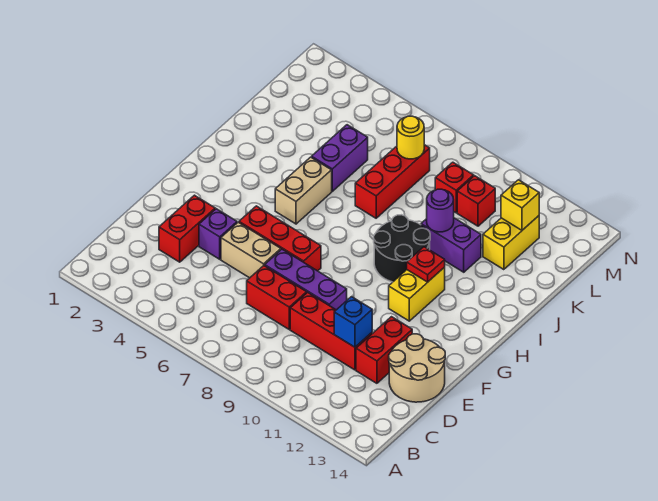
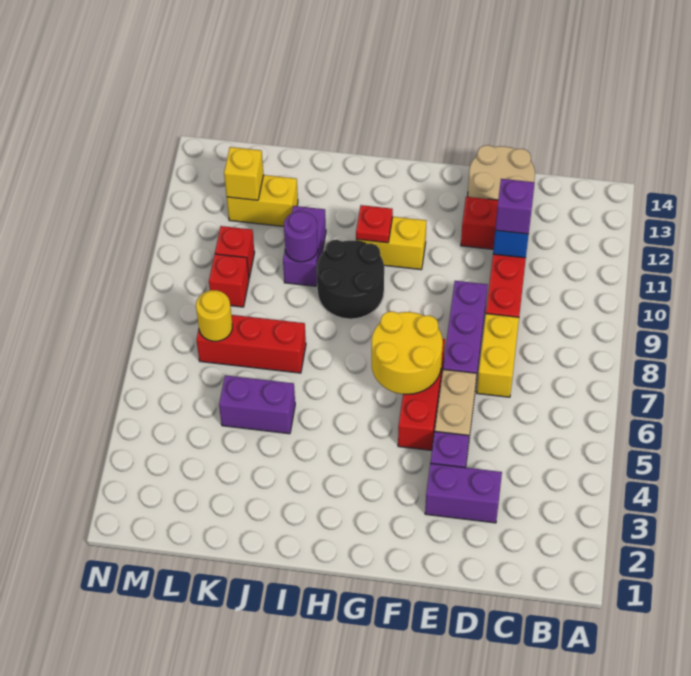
red brick D3:E3 level 1 -> purple brick D3:E3 level 1
red brick D7:D8 level 1 -> yellow brick D7:D8 level 1
none -> purple brick D11 level 3
none -> yellow round brick F6:G7 level 2
tan brick H5:I5 level 1 -> none

